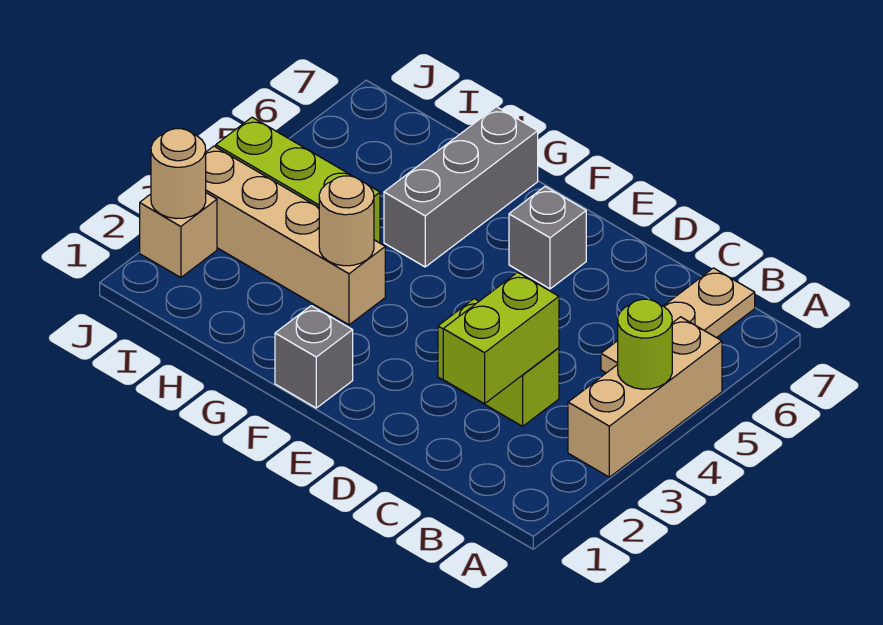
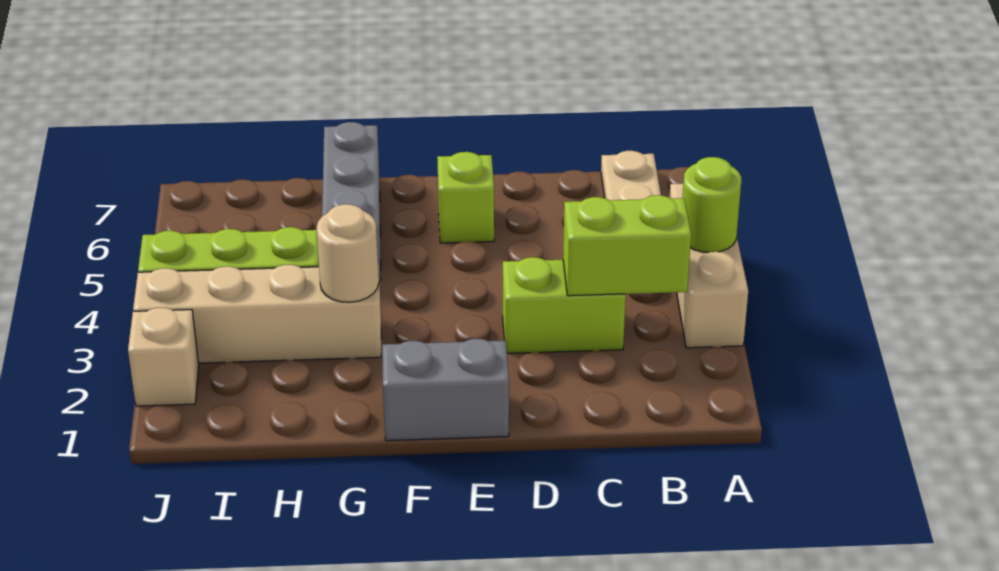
lime brick C2:C3 level 2 -> lime brick B3:C3 level 2
grey brick E6 level 1 -> lime brick E6 level 1
grey brick F1 level 1 -> grey brick E1:F1 level 1
tan round brick J2 level 2 -> none

